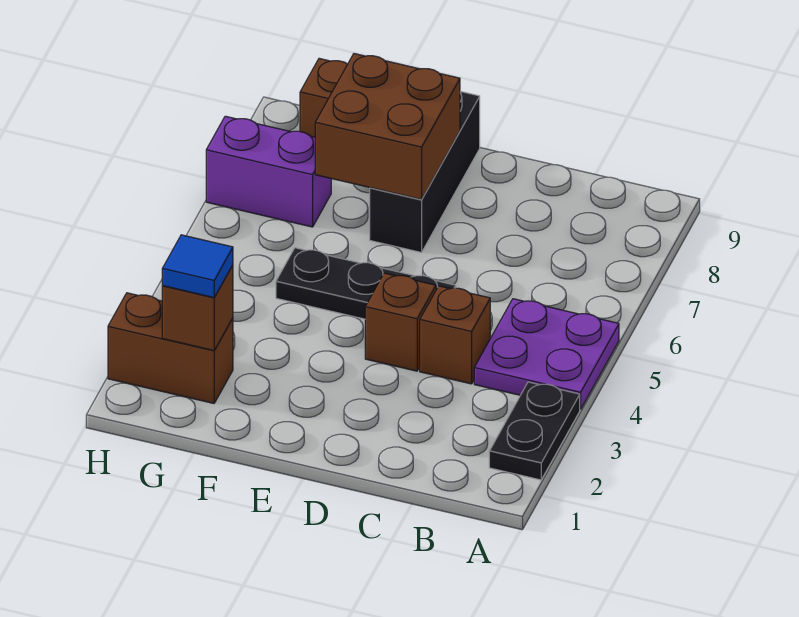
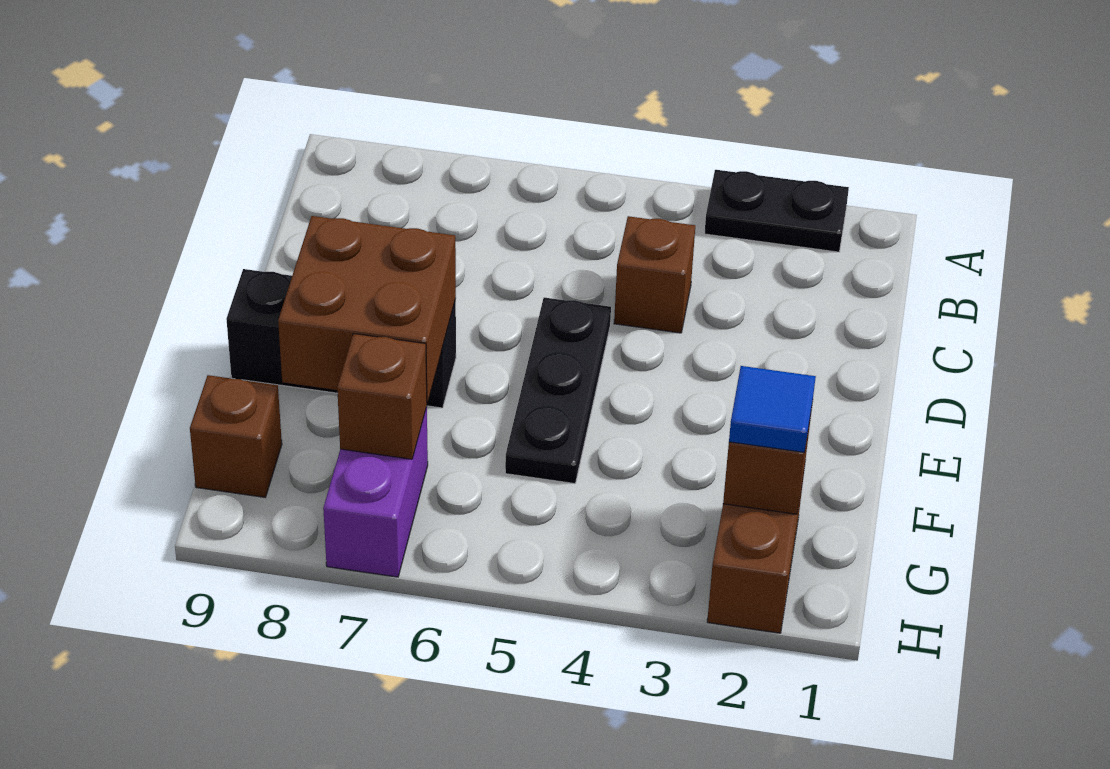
purple plate A4:B5 level 1 -> none
brown brick D4 level 1 -> brown brick G7 level 2

